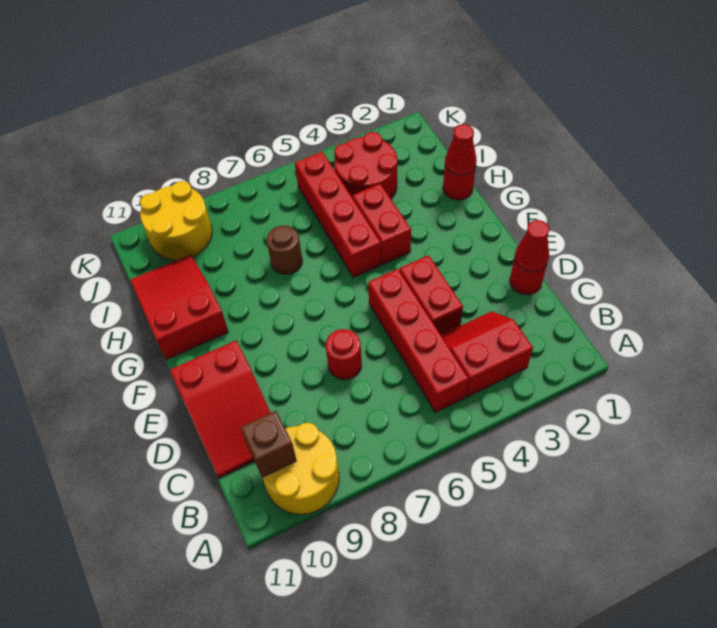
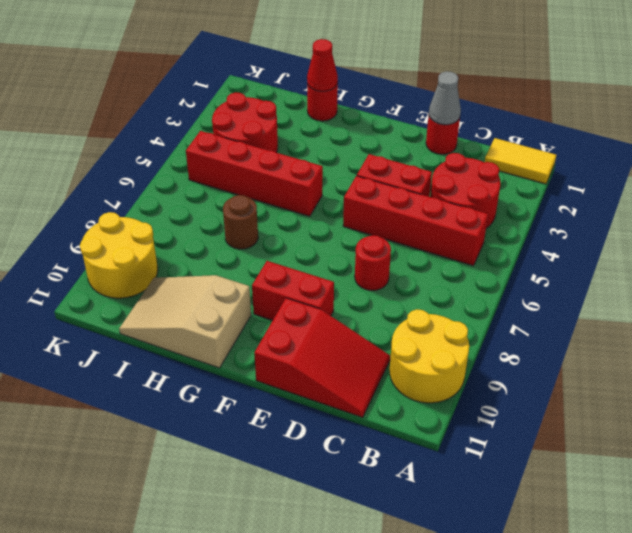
none -> yellow tile A1:B1 level 1
red slope B3:C4 level 1 top B -> red round brick B3:C4 level 1
brown brick B10 level 2 -> none
red cone D1 level 2 -> grey cone D1 level 2
red brick G4:H4 level 1 -> red brick E9:F9 level 1
red slope G10:I11 level 1 top G -> tan slope G10:I11 level 1 top G

